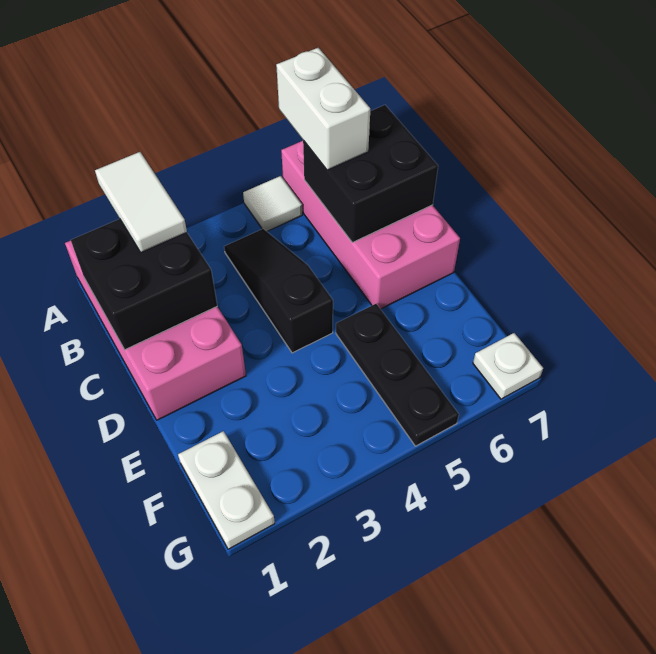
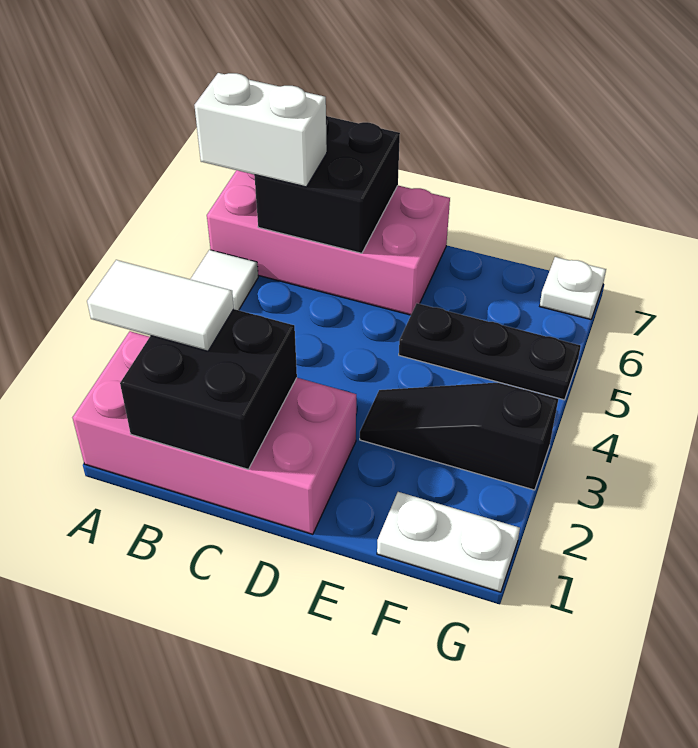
black slope B4:D4 level 1 top D -> black slope E3:G3 level 1 top G

